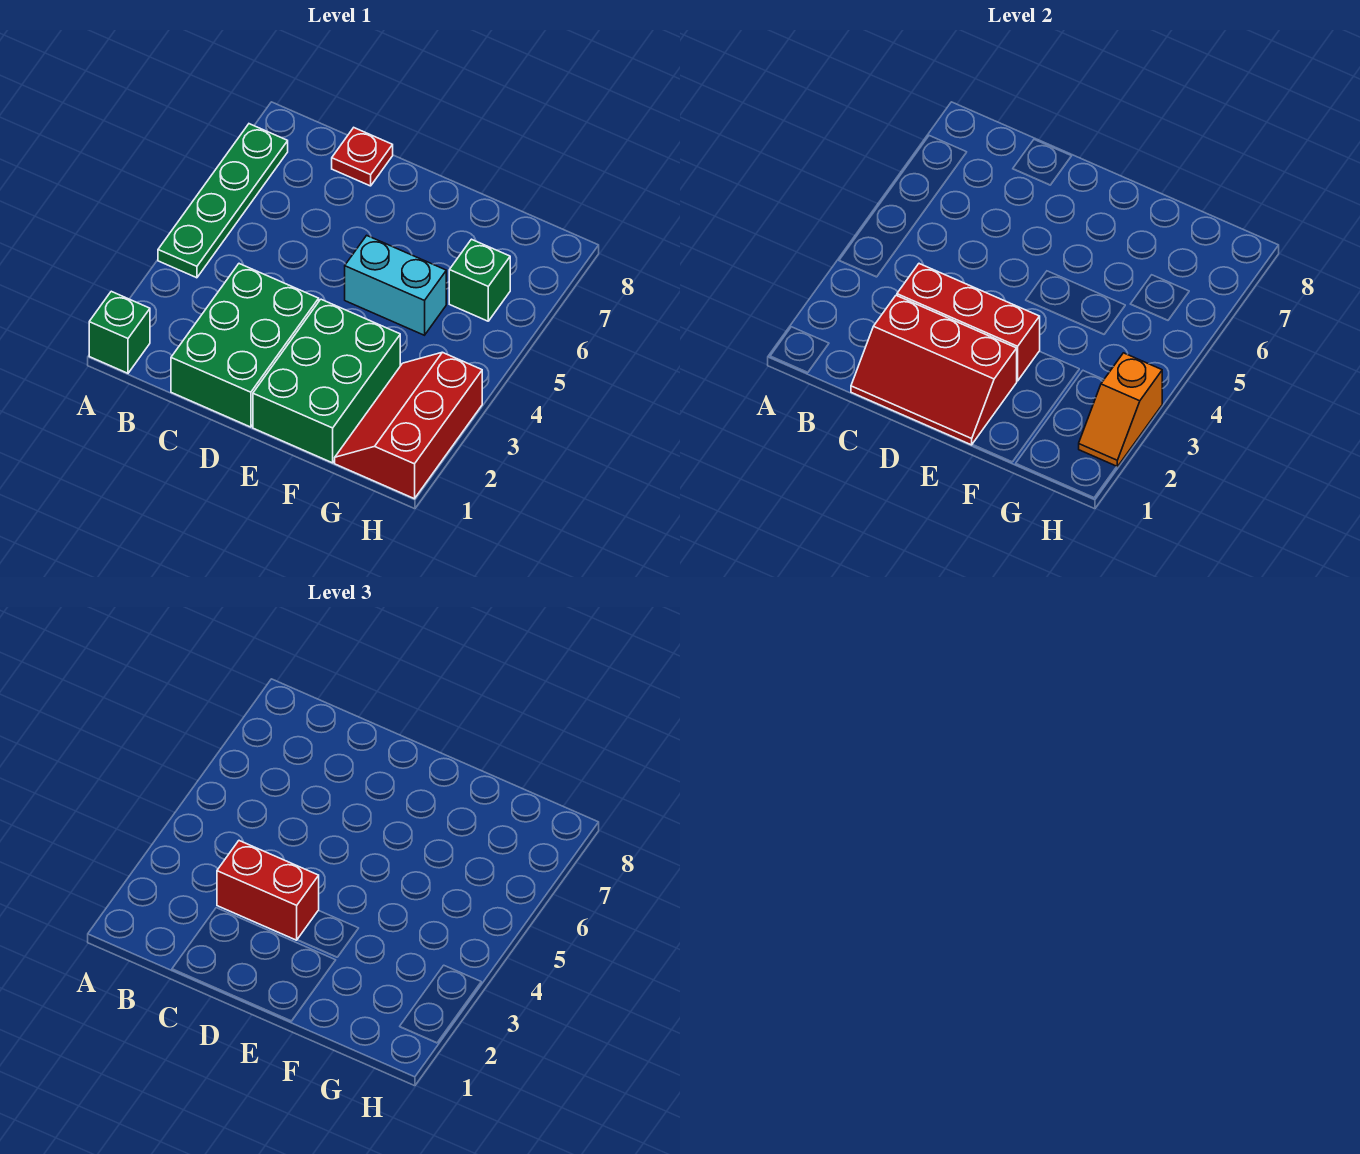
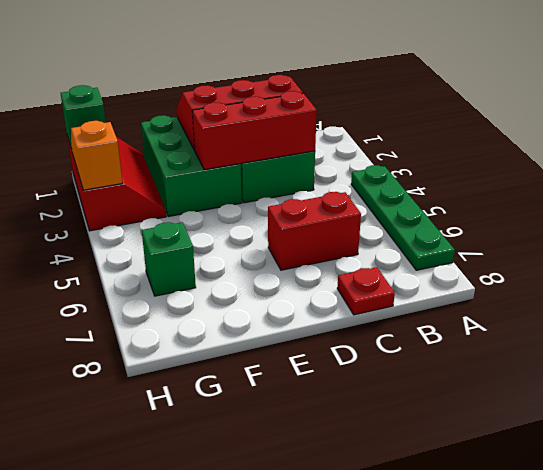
green brick A1 level 1 -> green brick H1 level 2
red brick C3:D3 level 3 -> red brick C6:D6 level 1
cyan brick E5:F5 level 1 -> none

